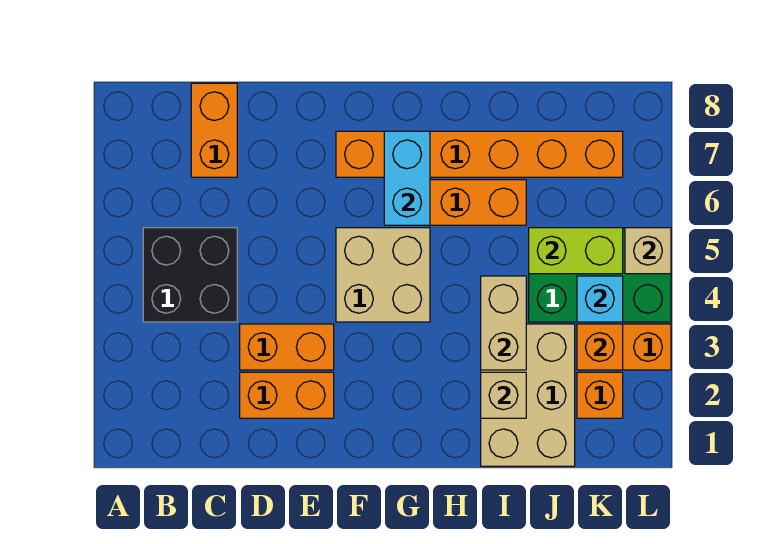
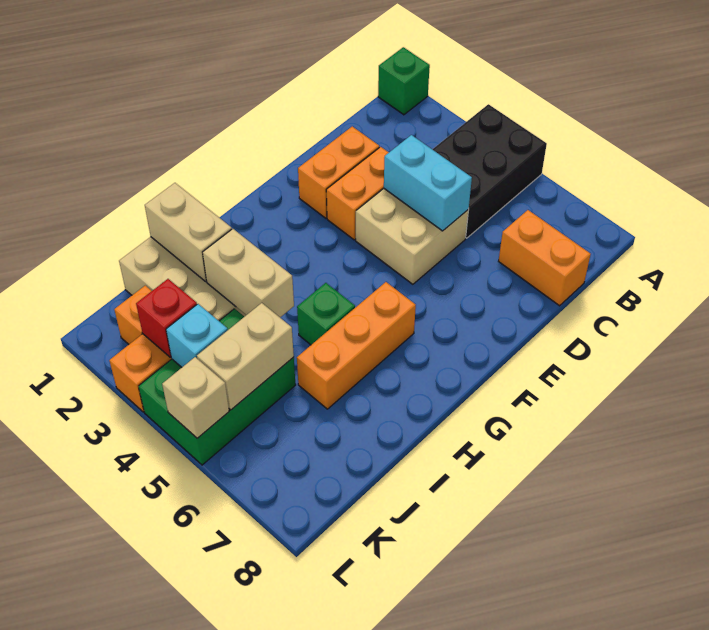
none -> green brick A1 level 1
black brick B4:C5 level 1 -> black brick A4:C5 level 1
tan brick F4:G5 level 1 -> tan brick D4:E5 level 1
orange brick F7:K7 level 1 -> none
cyan brick G6:G7 level 2 -> cyan brick D4:D5 level 2
none -> green brick H5 level 1
tan brick I2 level 2 -> tan brick I1:I2 level 2
lime brick J5:K5 level 2 -> tan brick J5:K5 level 2
orange brick K3 level 2 -> red brick K3 level 2

